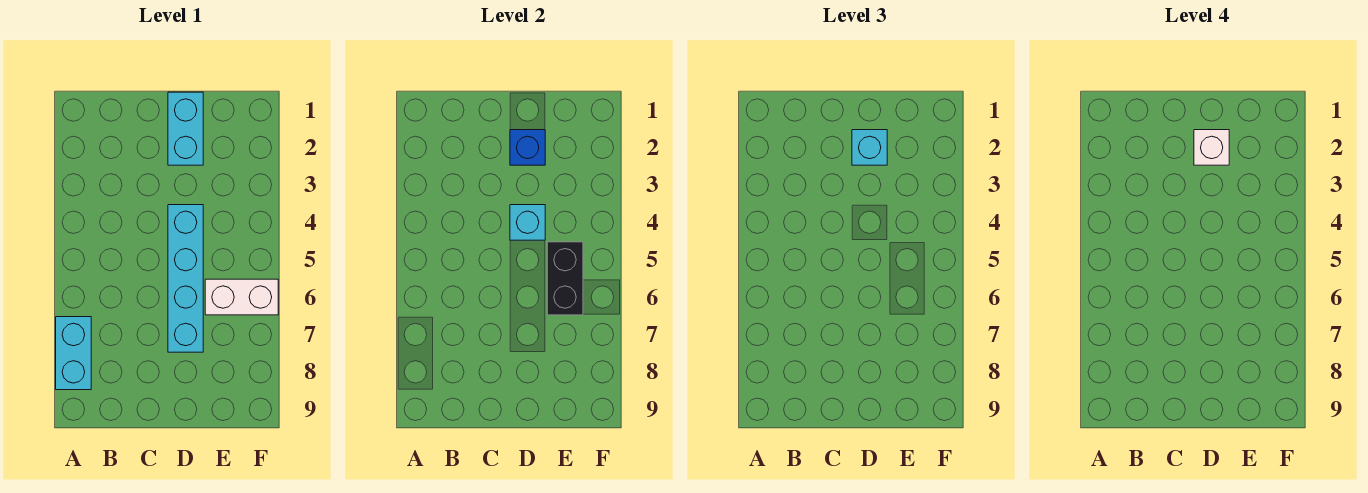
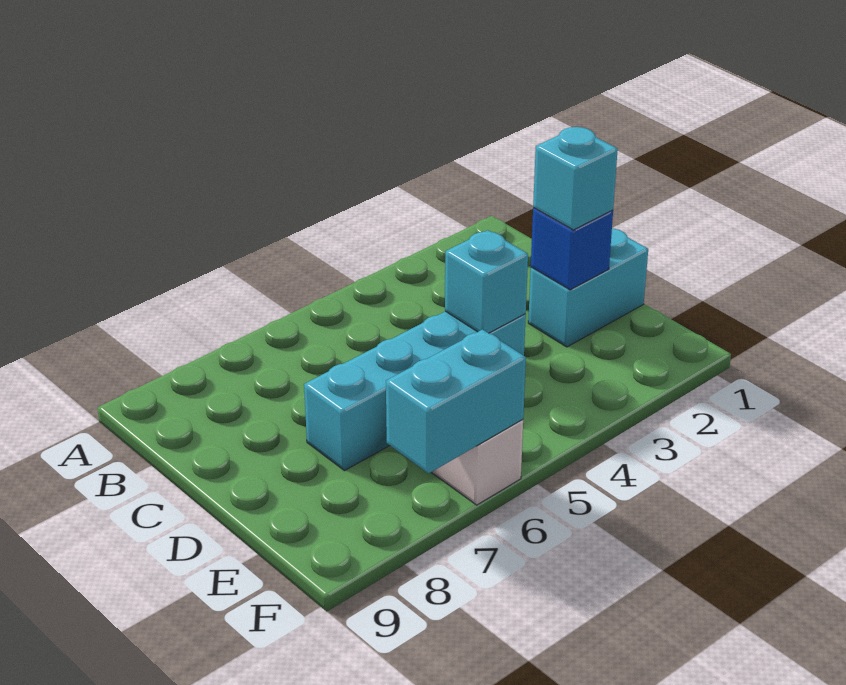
cyan brick A7:A8 level 1 -> cyan brick F6:F7 level 2
white brick D2 level 4 -> none
black brick E5:E6 level 2 -> none

